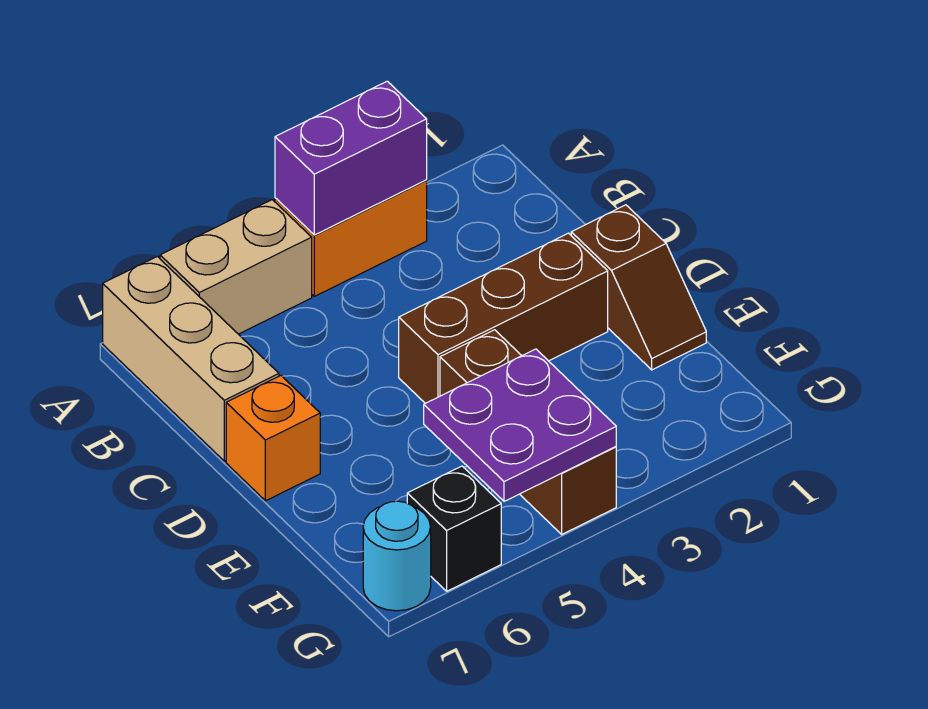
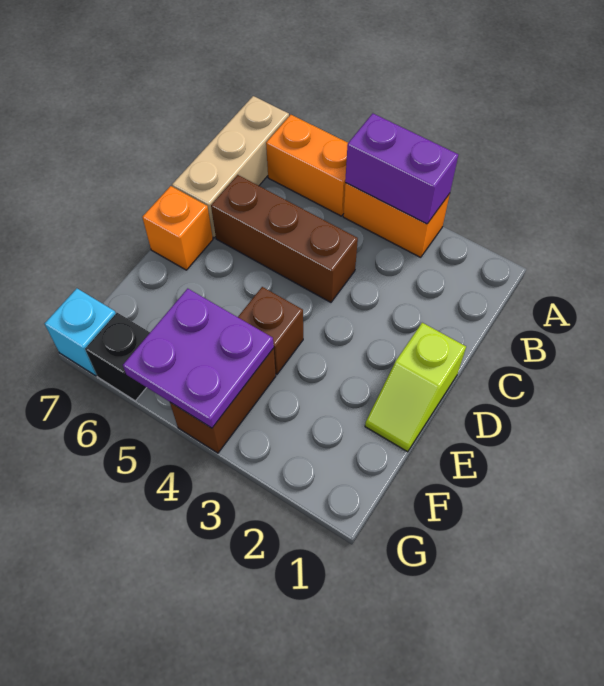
tan brick A5:A6 level 1 -> orange brick A5:A6 level 1
brown slope D1:E1 level 1 top D -> lime slope D1:E1 level 1 top D
brown brick D2:D4 level 1 -> brown brick C4:C6 level 1
cyan round brick G7 level 1 -> cyan brick G7 level 1

